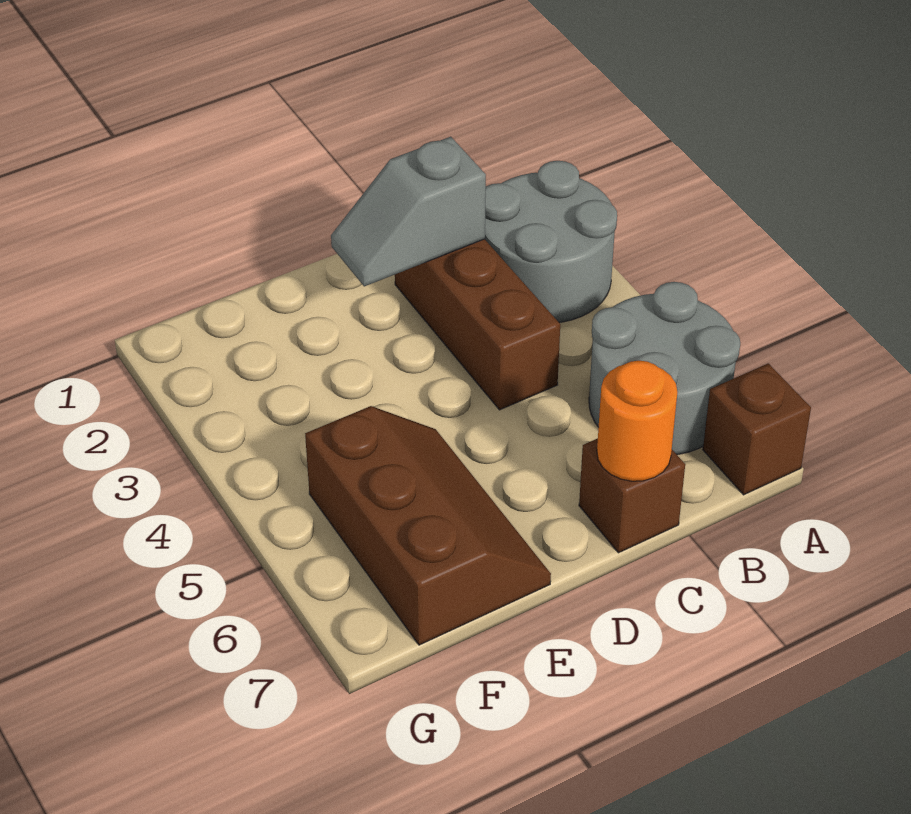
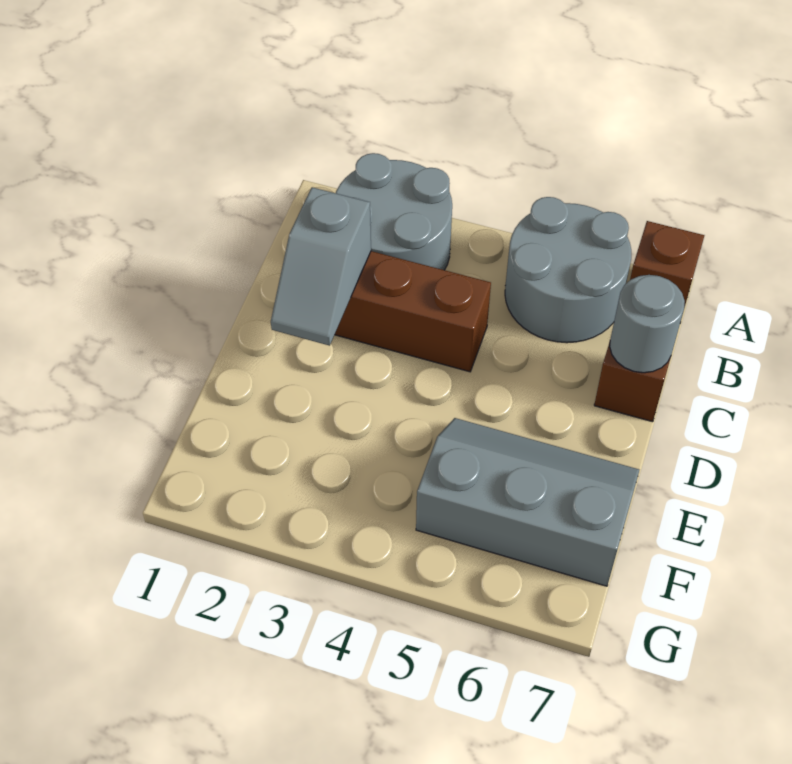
orange round brick C7 level 2 -> grey round brick C7 level 2
brown slope E5:F7 level 1 top F -> grey slope E5:F7 level 1 top F

